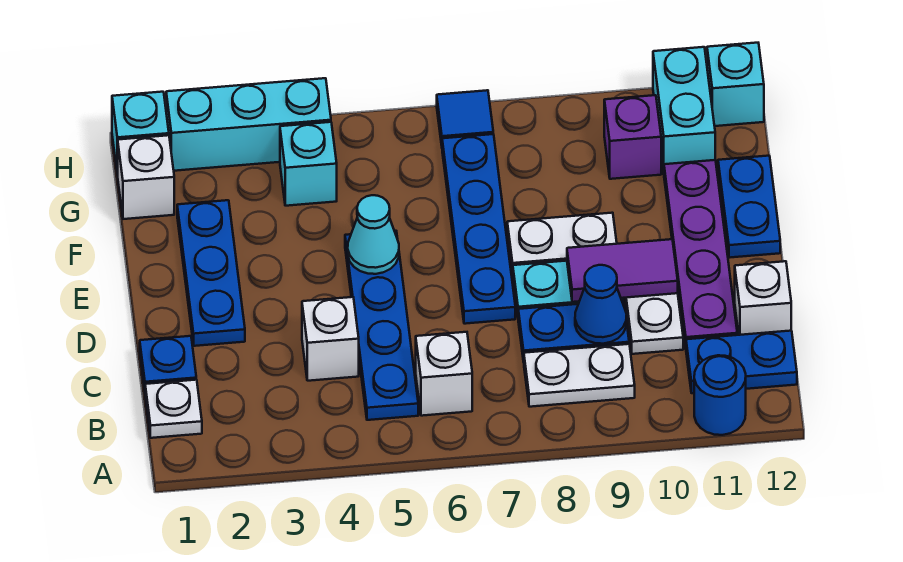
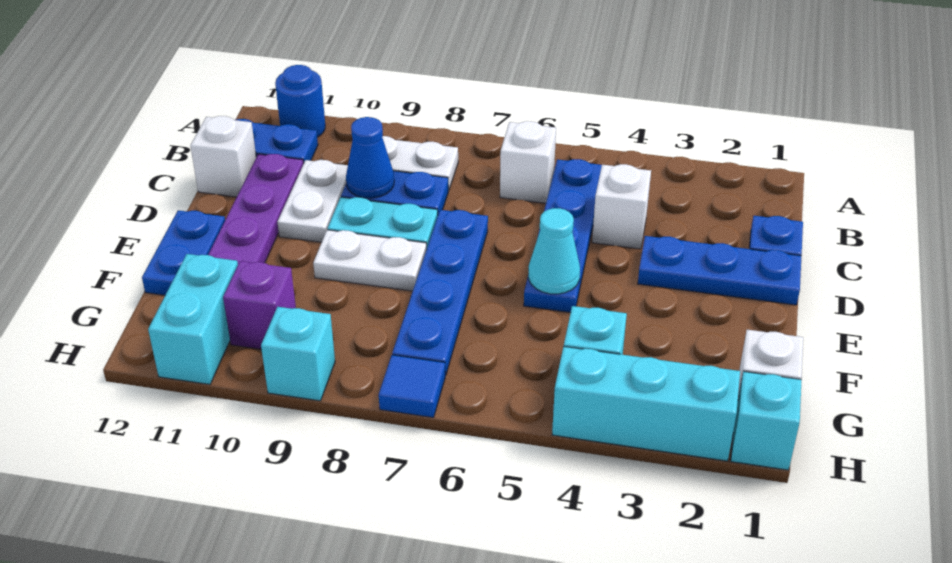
white plate B1 level 1 -> none
blue plate D2:F2 level 1 -> blue plate D1:D3 level 1
purple tile D9:D10 level 2 -> none
cyan brick H12 level 1 -> cyan brick H9 level 1

